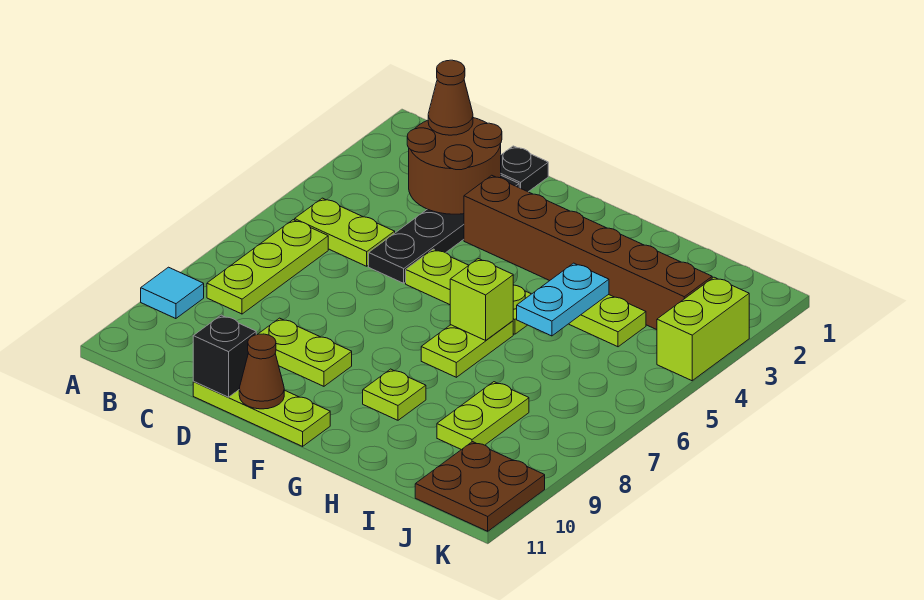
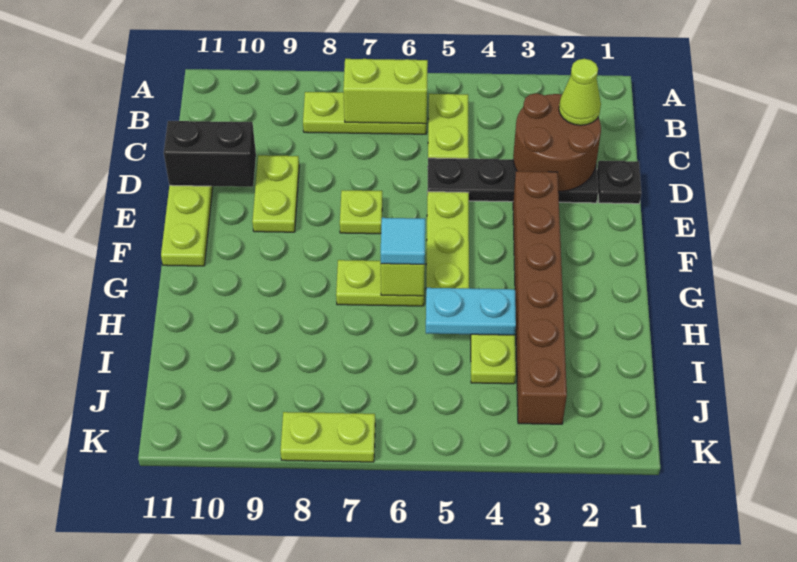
cyan tile A9 level 1 -> cyan tile G6 level 3
brown cone C2 level 3 -> lime cone C2 level 3
black brick D11 level 2 -> black brick D10:D11 level 2
brown cone E11 level 2 -> none
lime plate G9 level 1 -> lime plate E7 level 1
lime plate I8:I9 level 1 -> lime plate K7:K8 level 1
brown plate J10:K11 level 1 -> none
lime brick K3:K4 level 1 -> lime brick B6:B7 level 2

